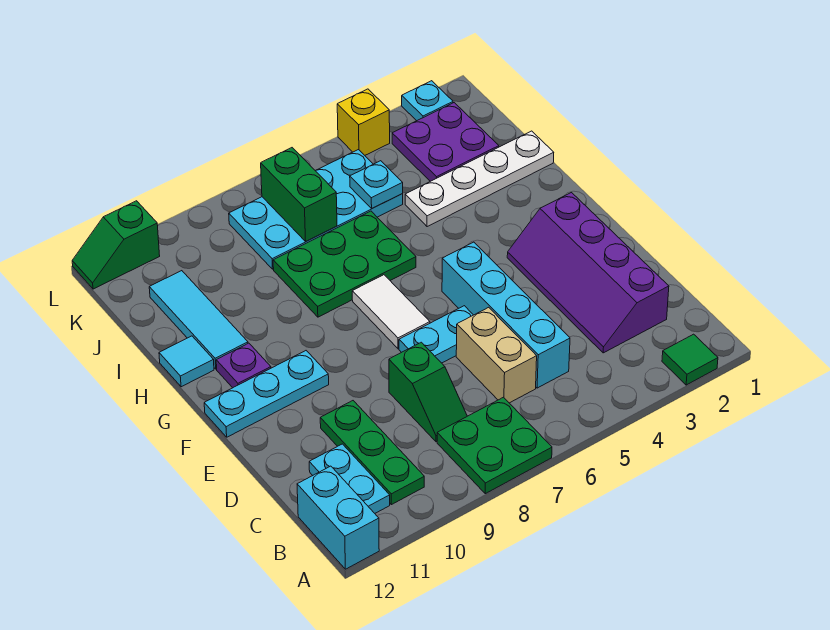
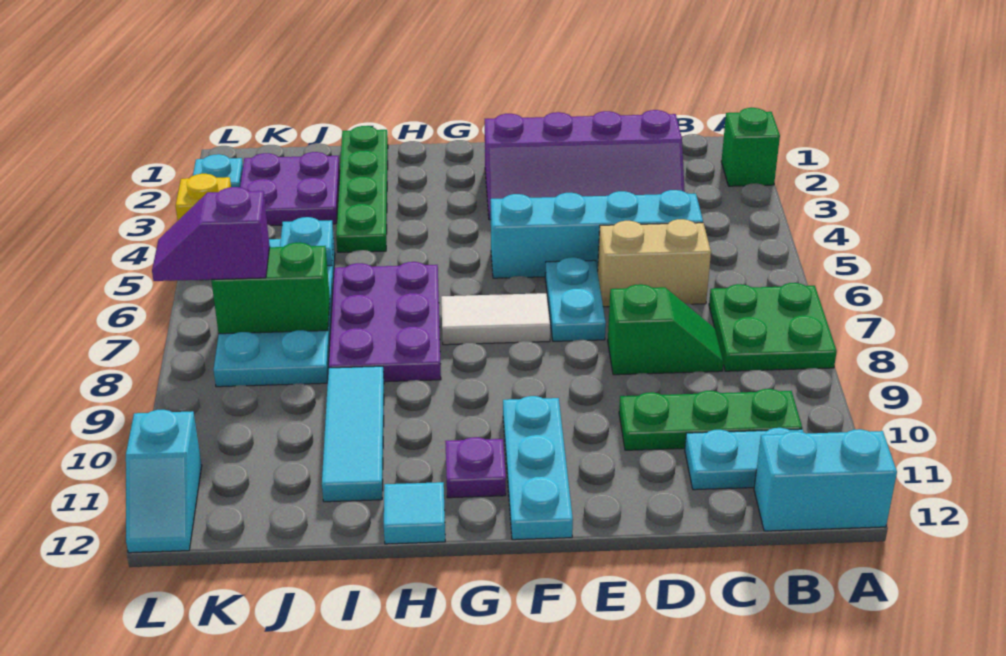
green tile A2 level 1 -> green brick A2 level 1
green plate H6:I8 level 1 -> purple plate H6:I8 level 1
cyan tile H11:J11 level 1 -> cyan tile I9:I11 level 1
white plate I1:I4 level 1 -> green plate I1:I4 level 1
none -> purple slope K7:L7 level 3 top K
green slope L11:L12 level 1 top 11 -> cyan slope L11:L12 level 1 top 11

